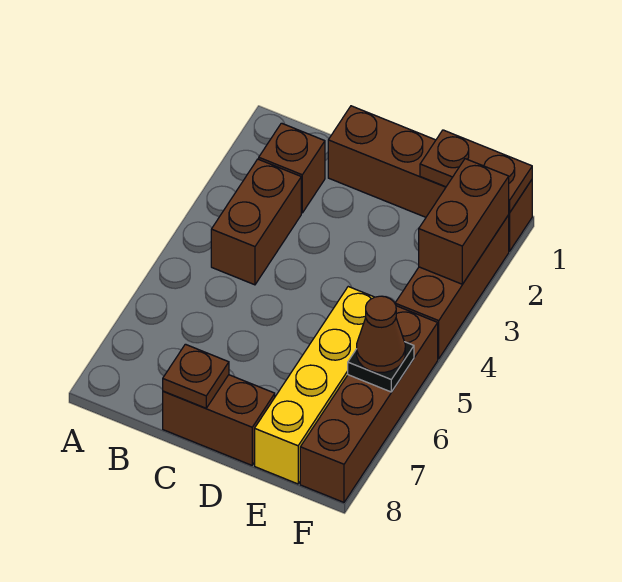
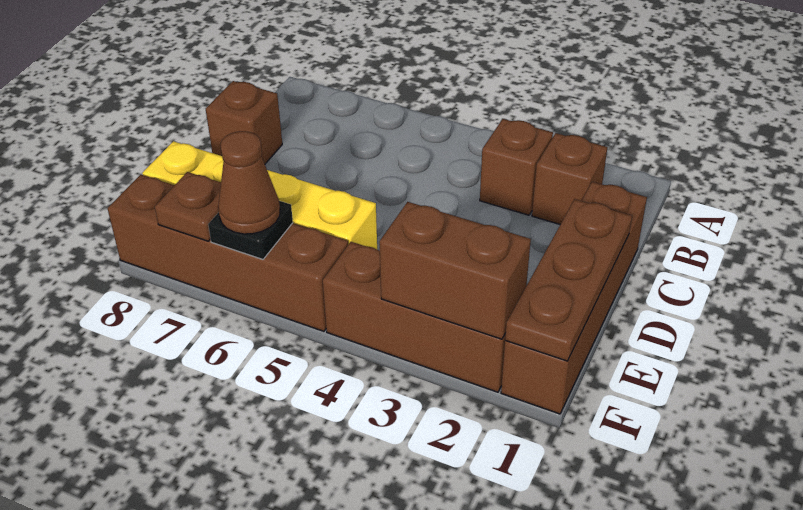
brown brick B3:B4 level 1 -> brown brick B3 level 1
brown brick C8:D8 level 1 -> brown brick C8 level 1
brown plate C8 level 2 -> brown plate F7 level 2
brown plate E1:F1 level 2 -> brown plate D1:F1 level 2

